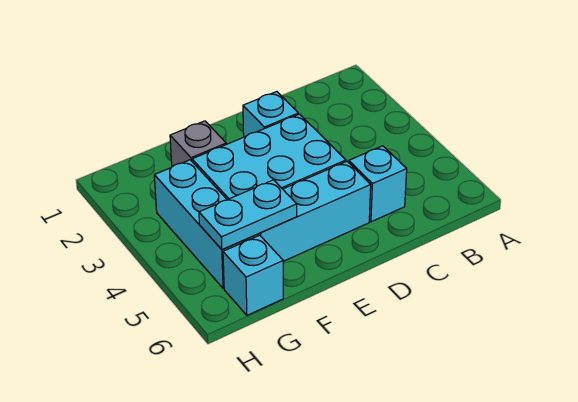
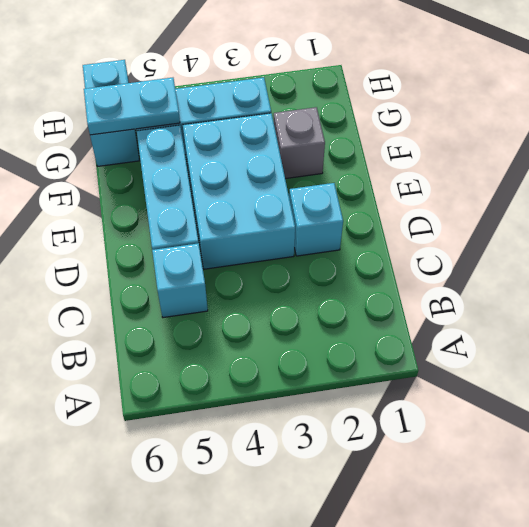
cyan plate F5:G5 level 2 -> cyan plate G5:G6 level 2
cyan brick G6 level 1 -> cyan brick G6:H6 level 1

